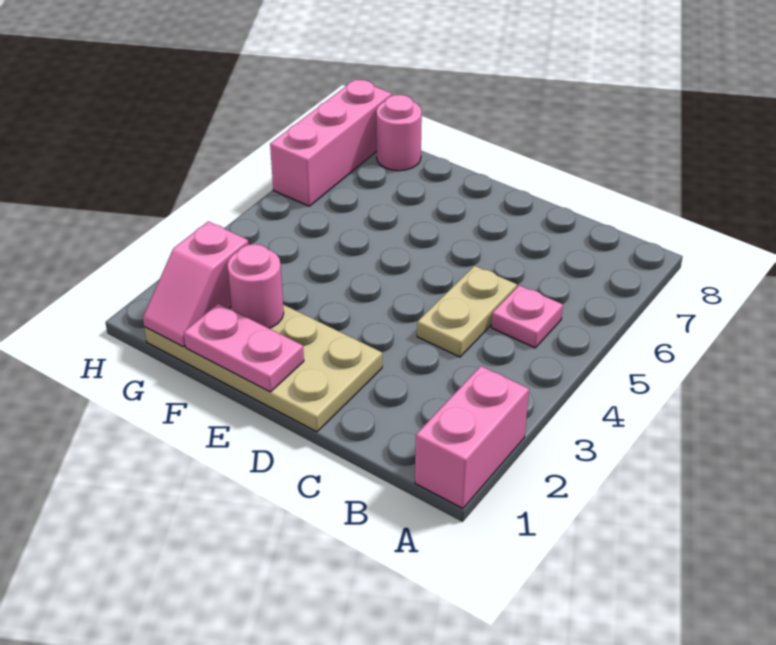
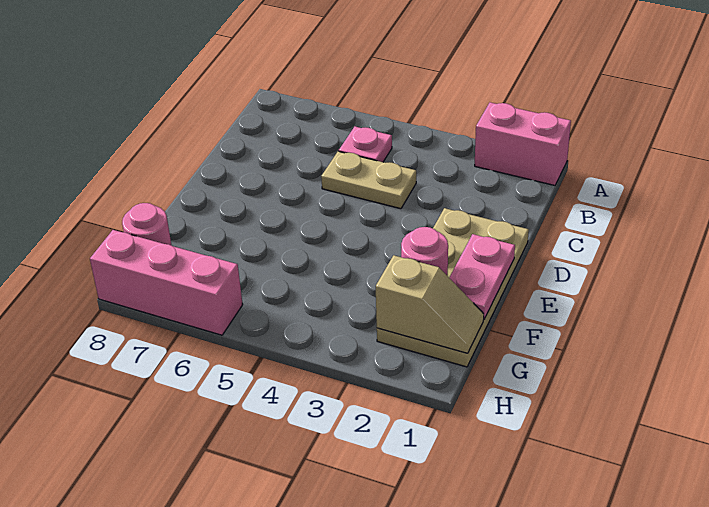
pink slope G1:G2 level 2 top 2 -> tan slope G1:G2 level 2 top 2

